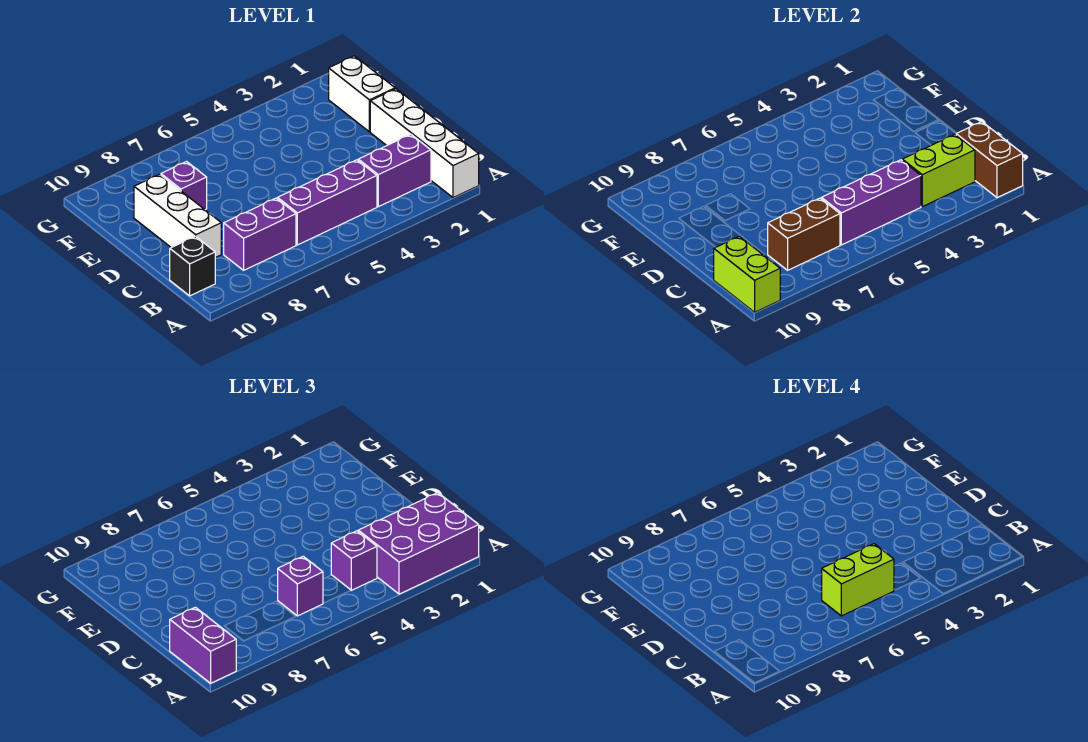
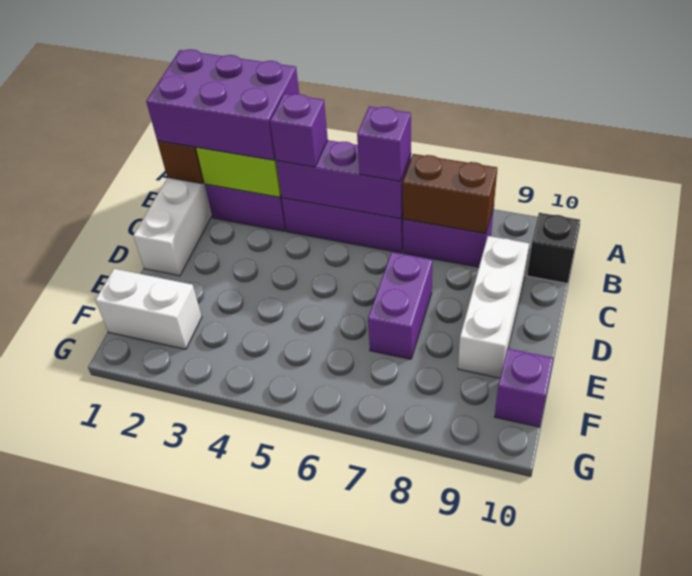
lime brick A10:B10 level 2 -> none
purple brick A10:B10 level 3 -> purple brick D7:E7 level 1
lime brick B5:B6 level 4 -> none
white brick E1:F1 level 1 -> white brick F1:F2 level 1
purple brick E8 level 1 -> purple brick F10 level 1

